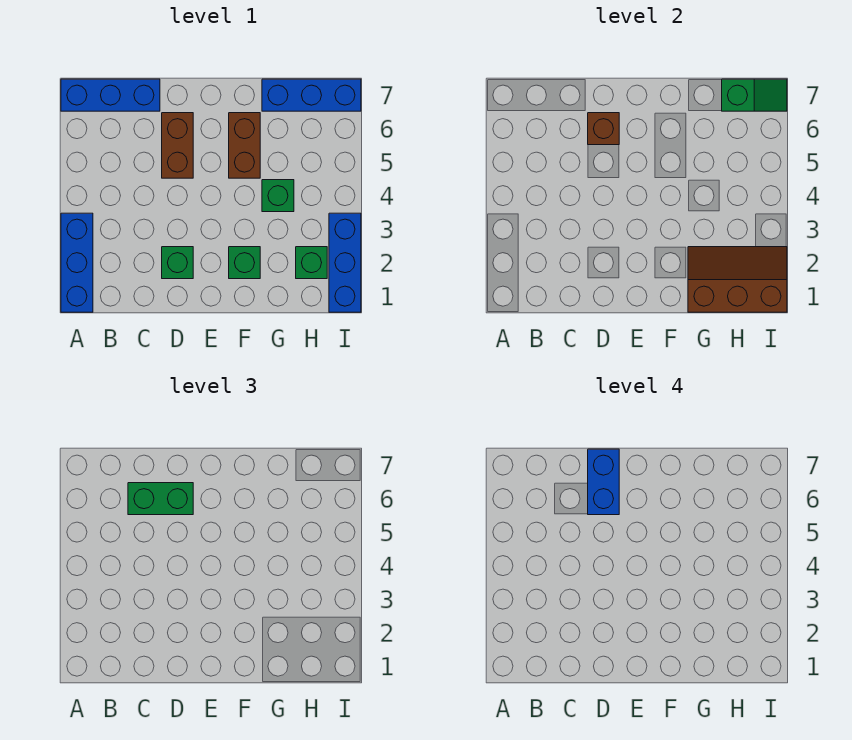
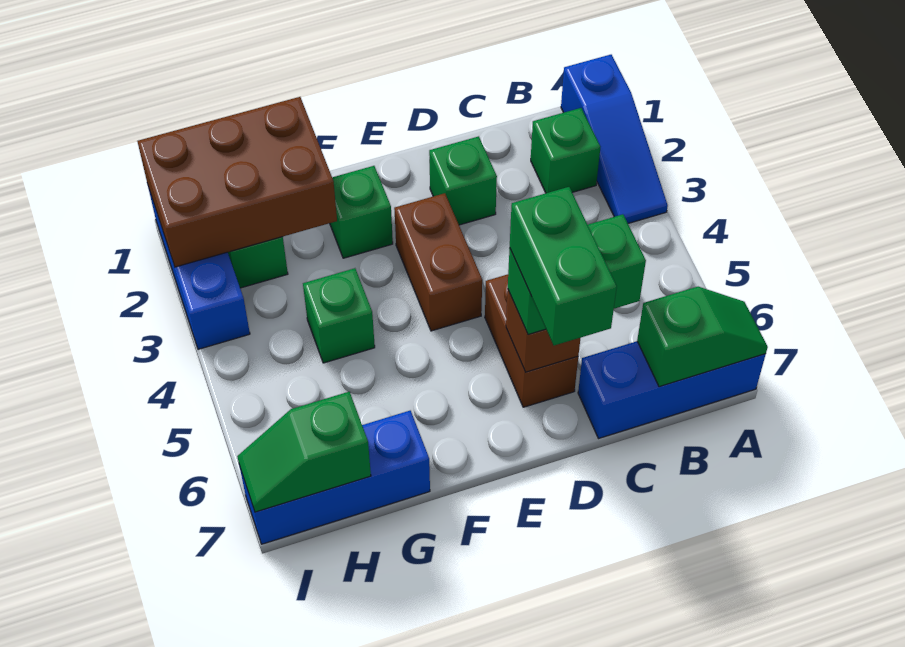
blue brick A1:A3 level 1 -> blue slope A1:A3 level 1 top 1
none -> green slope A7:B7 level 2 top B
none -> green brick B2 level 1
blue brick D6:D7 level 4 -> green brick D6:D7 level 4
brown brick F5:F6 level 1 -> brown brick E3:E4 level 1
brown slope G1:I2 level 2 top 1 -> brown brick G1:I2 level 2

